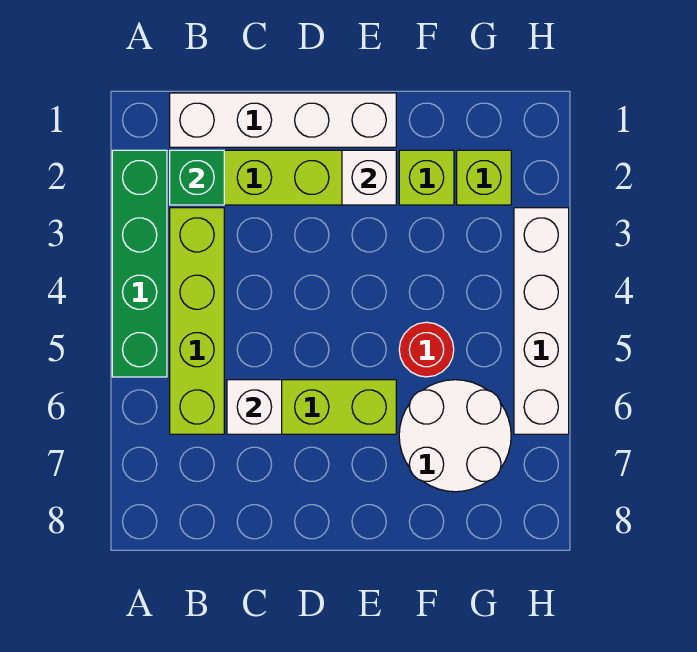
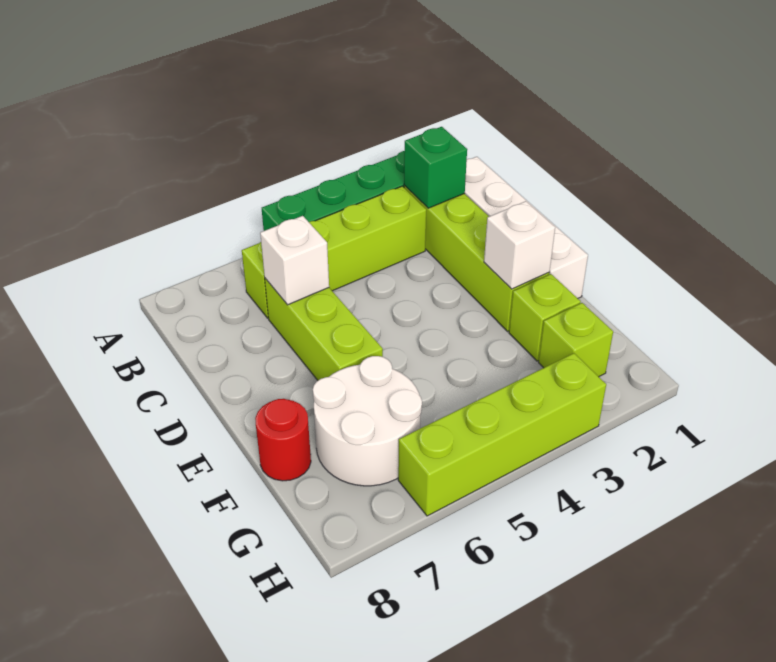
red round brick F5 level 1 -> red round brick F8 level 1
white brick H3:H6 level 1 -> lime brick H3:H6 level 1

